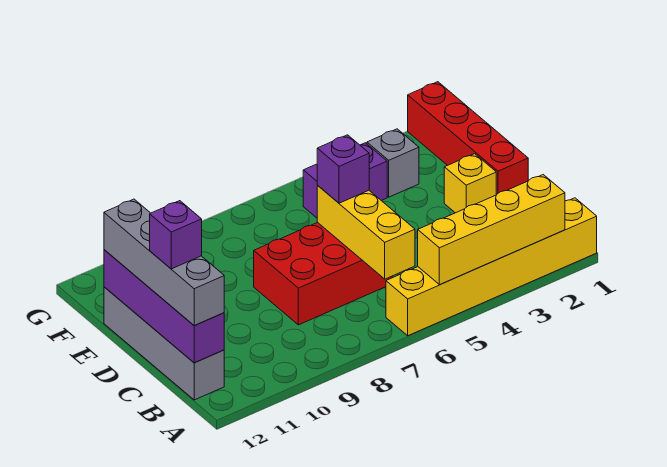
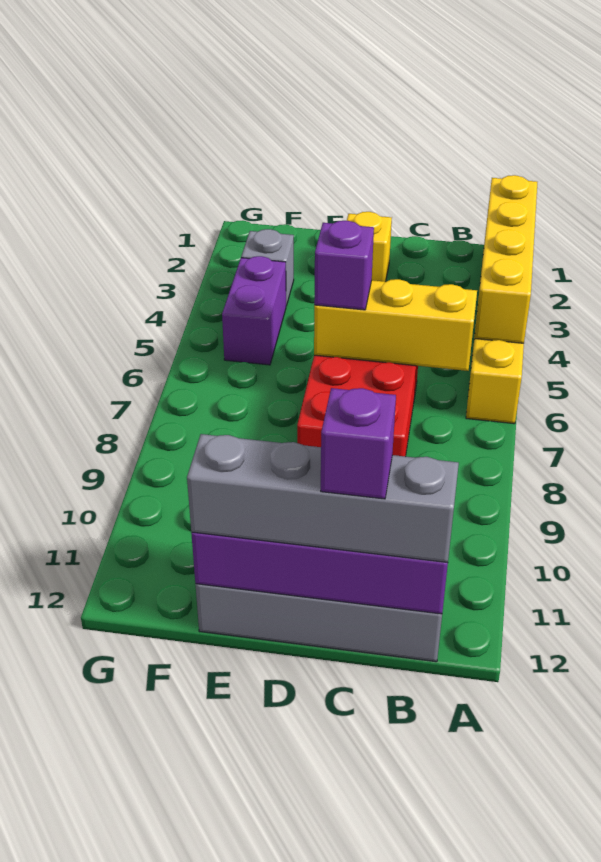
red brick D1:G1 level 1 -> none

